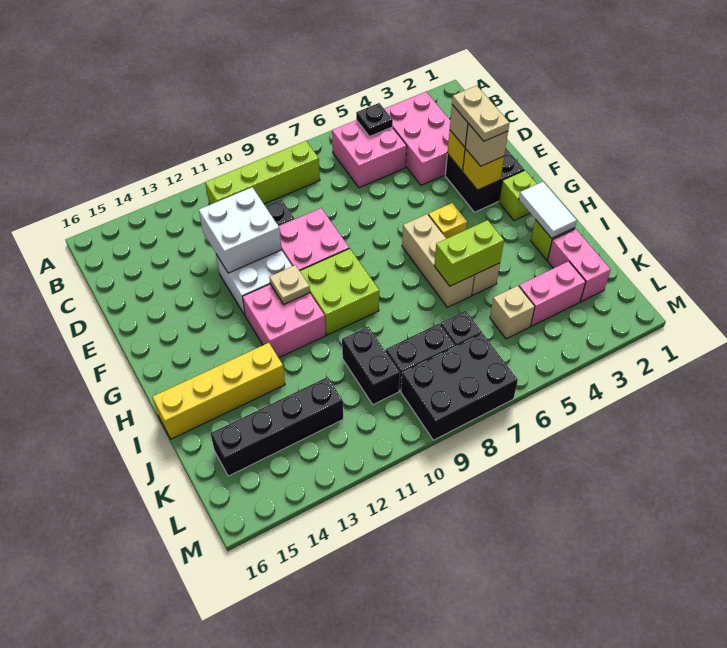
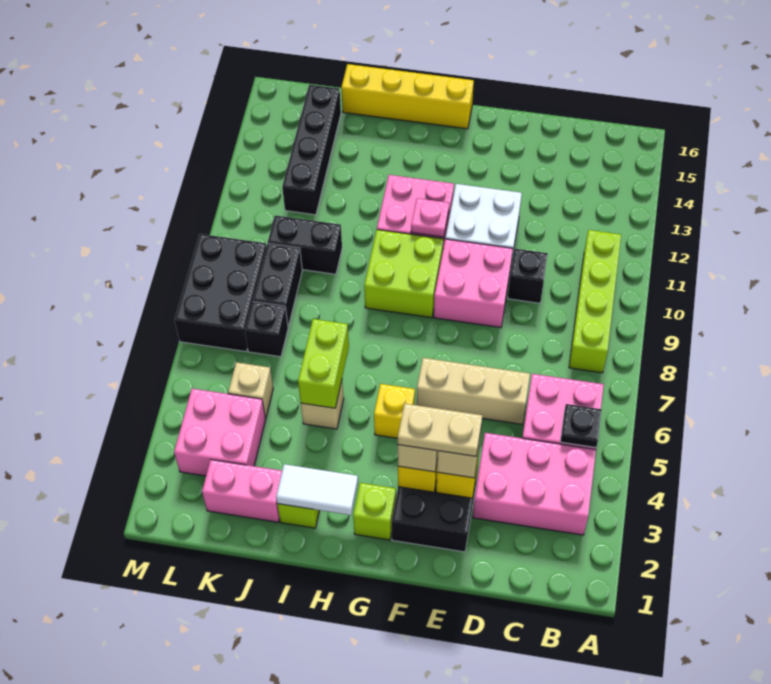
white brick D11:E12 level 2 -> none
tan brick G6:I6 level 1 -> tan brick D6:F6 level 1
tan plate G11 level 2 -> pink plate G11 level 2
yellow brick I13:I16 level 1 -> yellow brick G16:J16 level 1
pink brick K3:K4 level 1 -> pink brick K3:L4 level 1

